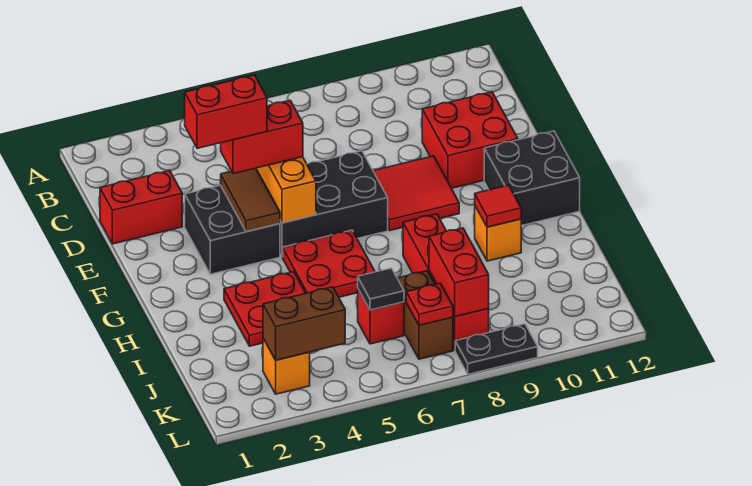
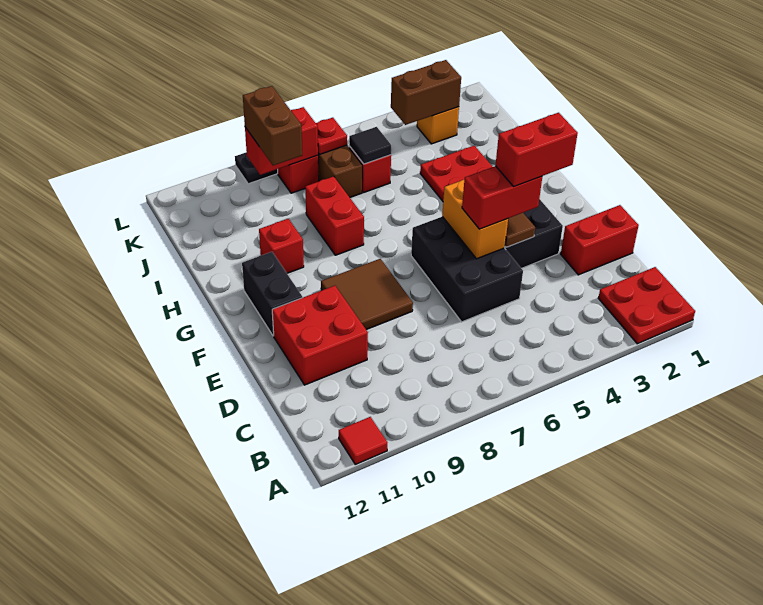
black brick E5:F7 level 1 -> black brick D5:F6 level 1
red tile E8:F9 level 1 -> brown tile E8:F9 level 1
black brick F11:G12 level 1 -> black brick F11:G11 level 1
red plate G5:H6 level 1 -> red plate A1:B2 level 1
orange brick H10 level 1 -> red brick H10 level 1
red tile H10 level 2 -> red tile A11 level 1
red brick J8:K8 level 2 -> red brick K8:K9 level 2
none -> brown brick J9:K9 level 3

